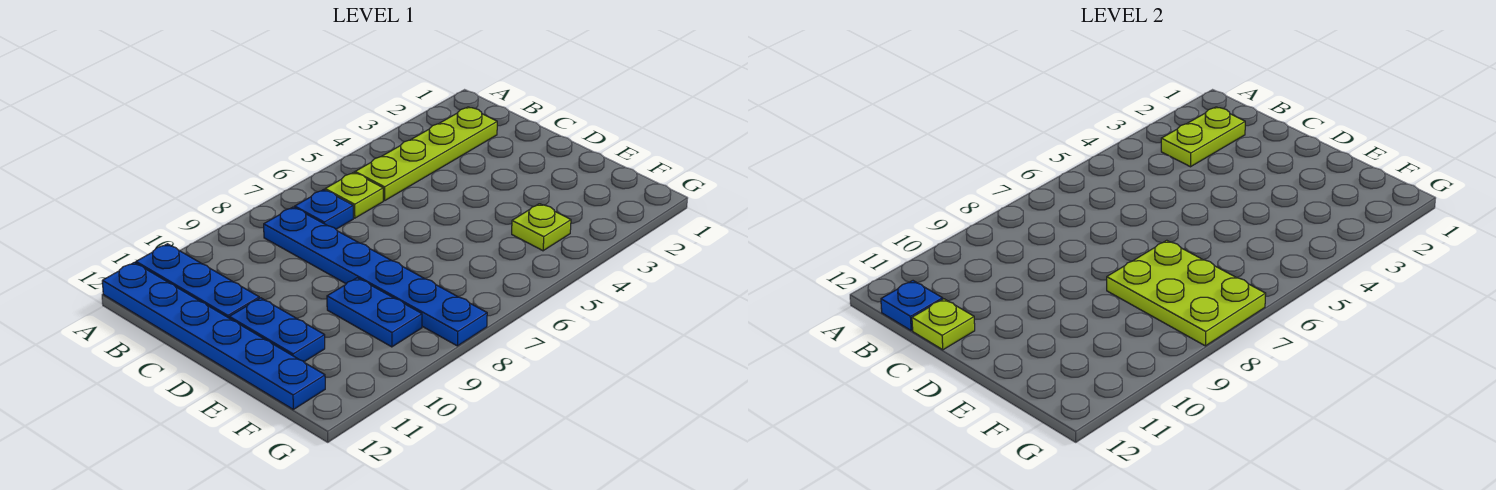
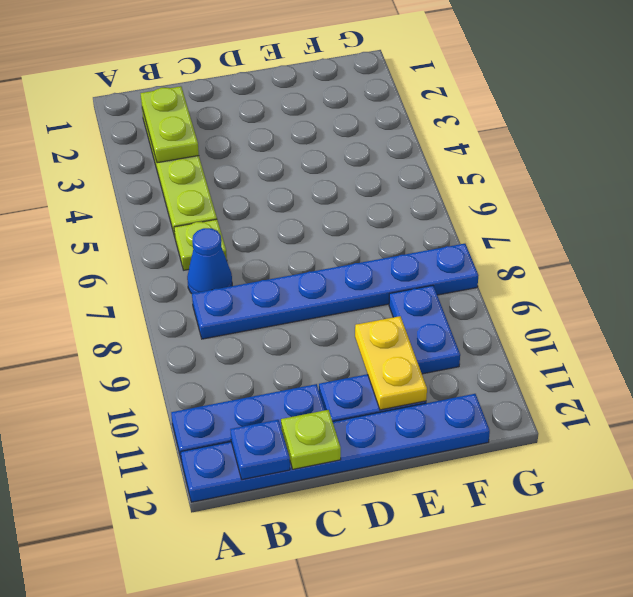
blue plate B7 level 1 -> blue cone B7 level 1
lime plate E7:G8 level 2 -> none
blue plate E9:F9 level 1 -> blue plate F9:F10 level 1
none -> yellow plate E10:E11 level 2
lime plate F4 level 1 -> none

